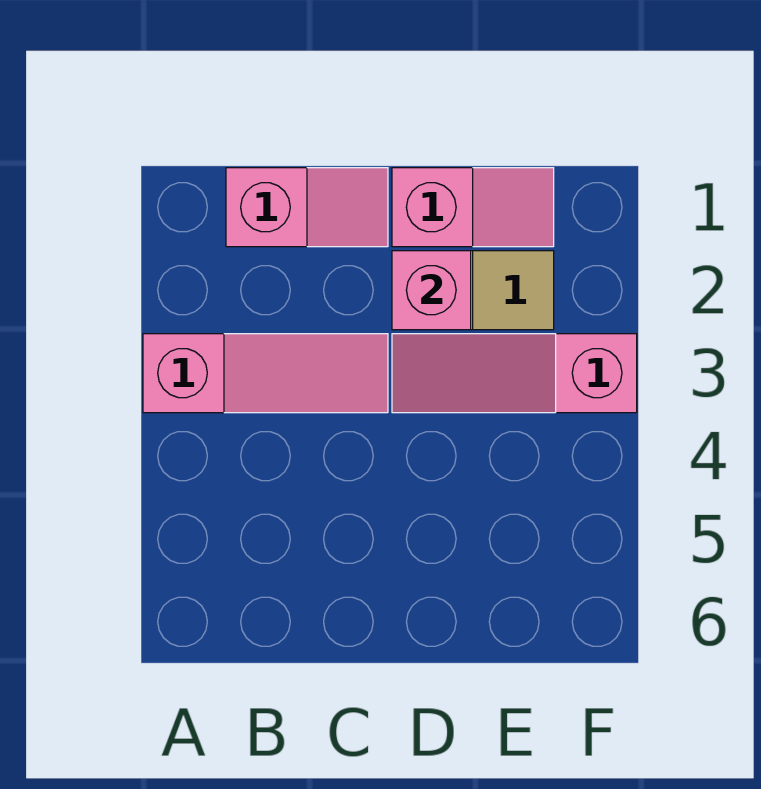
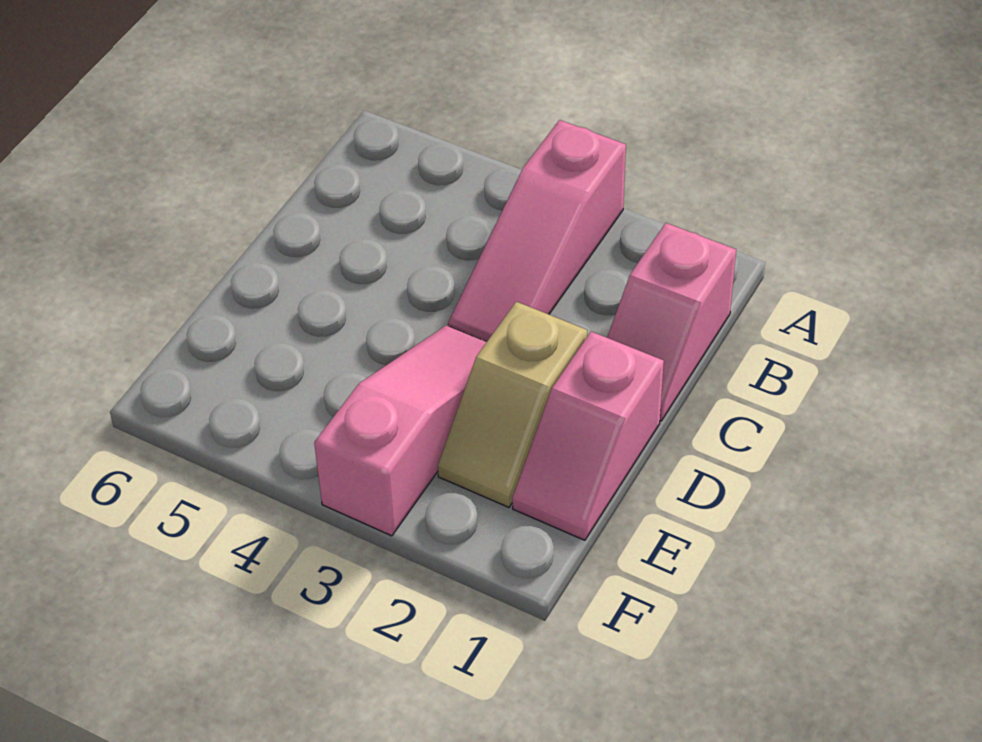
pink brick D2 level 2 -> none

